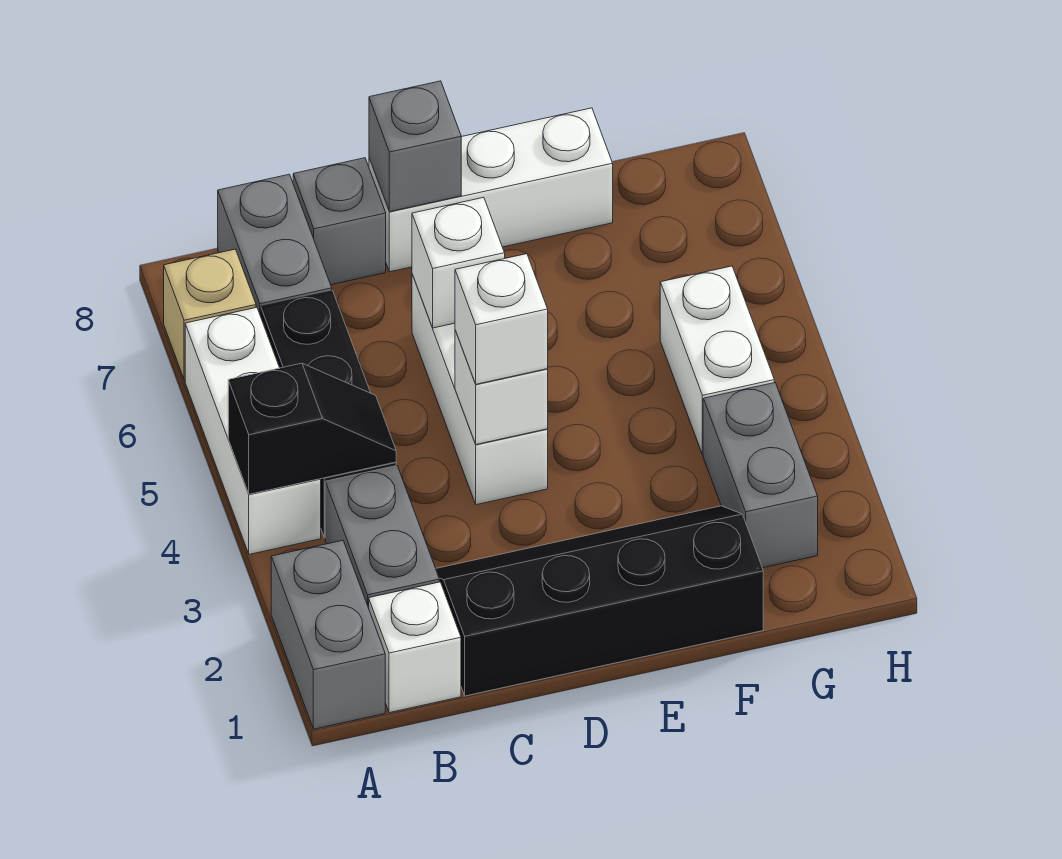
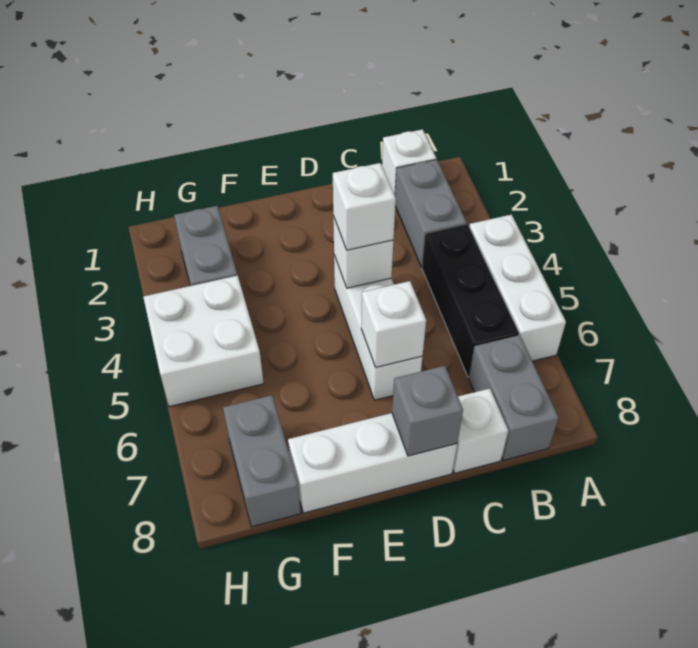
grey brick A1:A2 level 1 -> grey brick G7:G8 level 1
black slope A4:B4 level 2 top A -> none
tan brick A7 level 1 -> none
black slope C1:F2 level 1 top 1 -> none
grey brick C8 level 1 -> white brick C8 level 1
white brick G4:G5 level 1 -> white brick G4:H5 level 1

